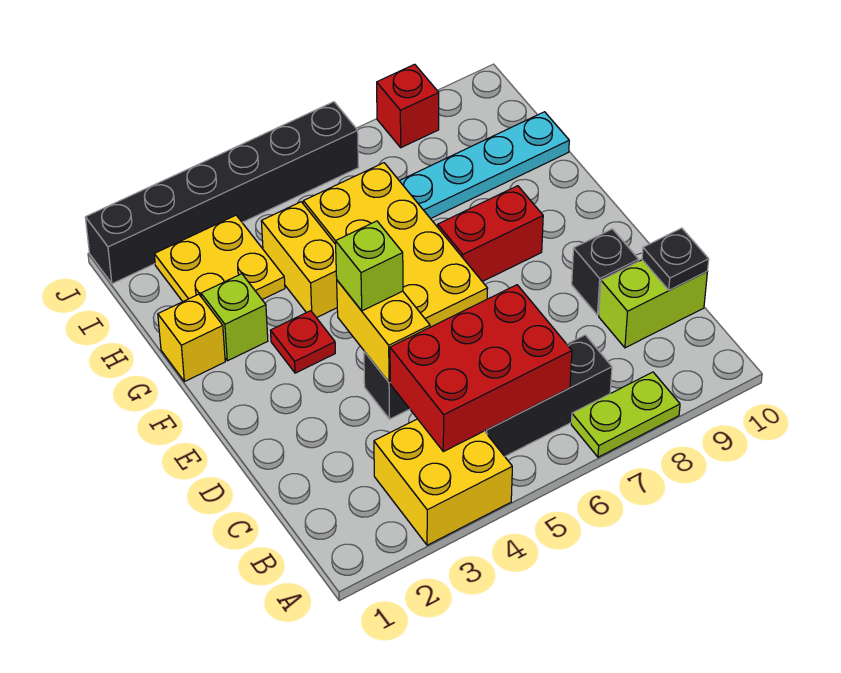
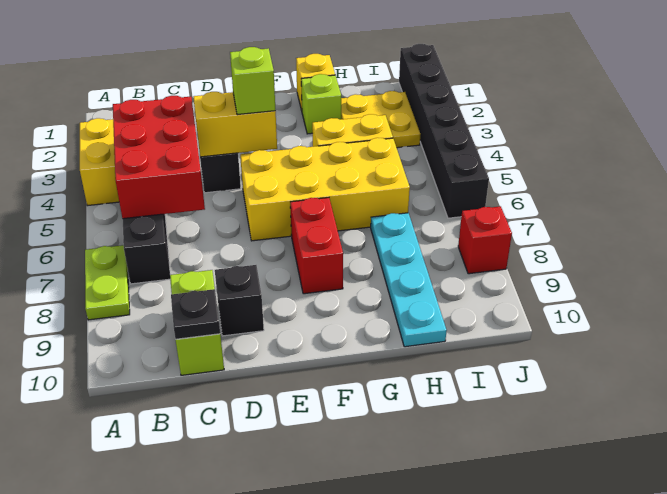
red plate F3 level 1 -> none

